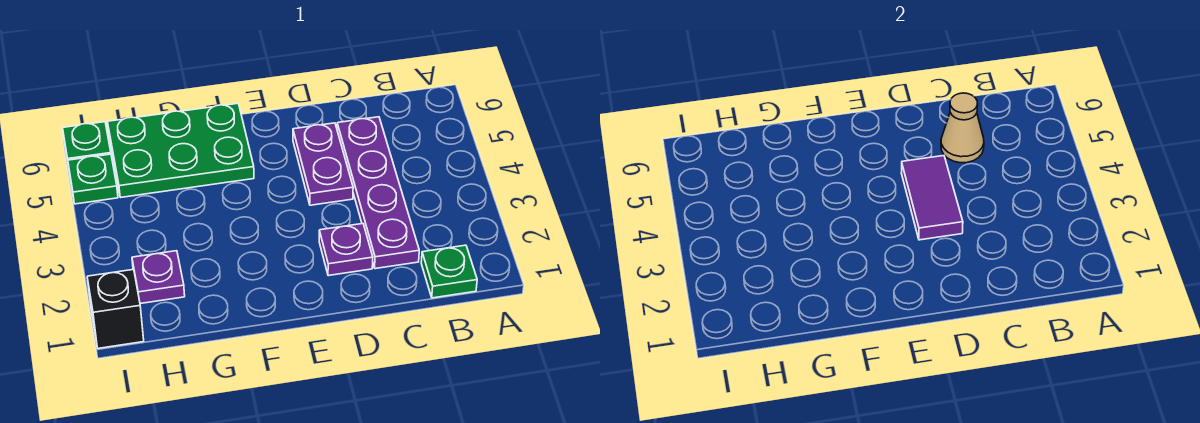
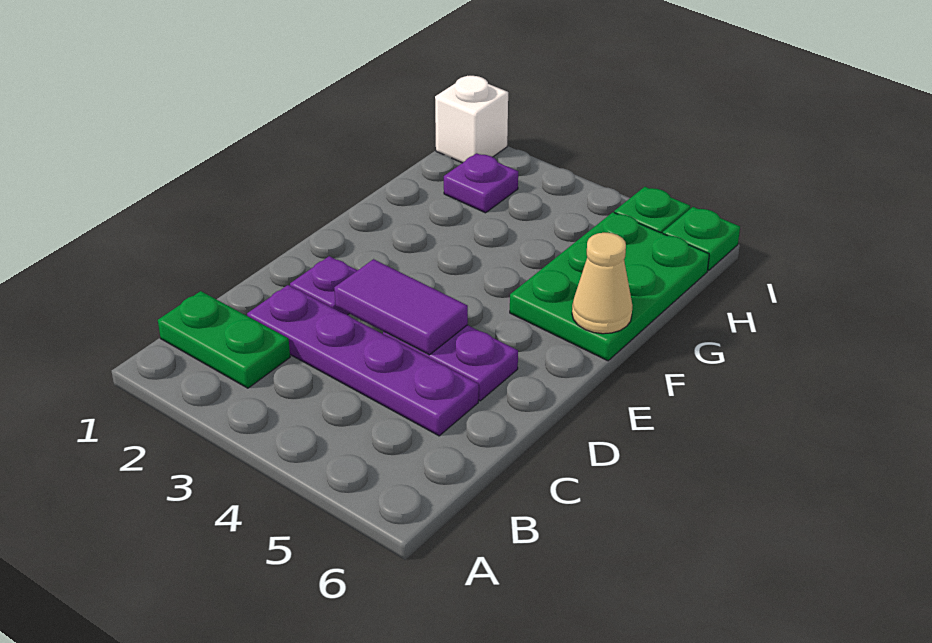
green plate B1 level 1 -> green plate B1:B2 level 1
tan cone C5 level 2 -> tan cone F6 level 2
black brick I1 level 1 -> white brick I1 level 1

